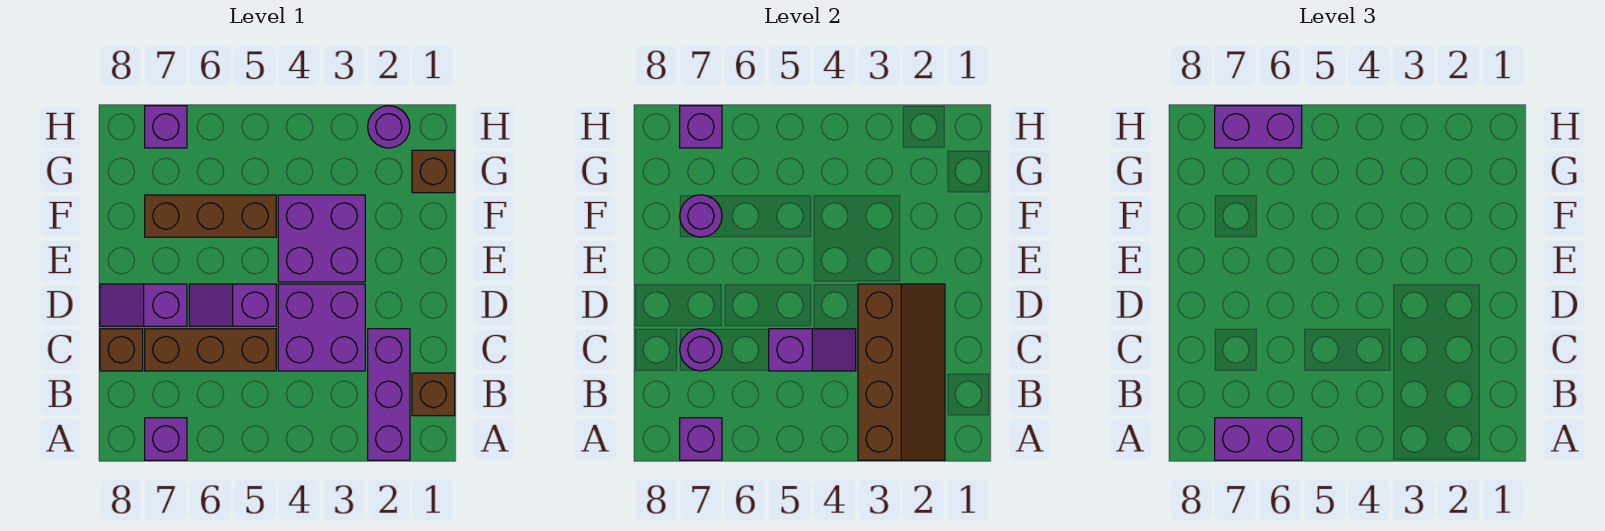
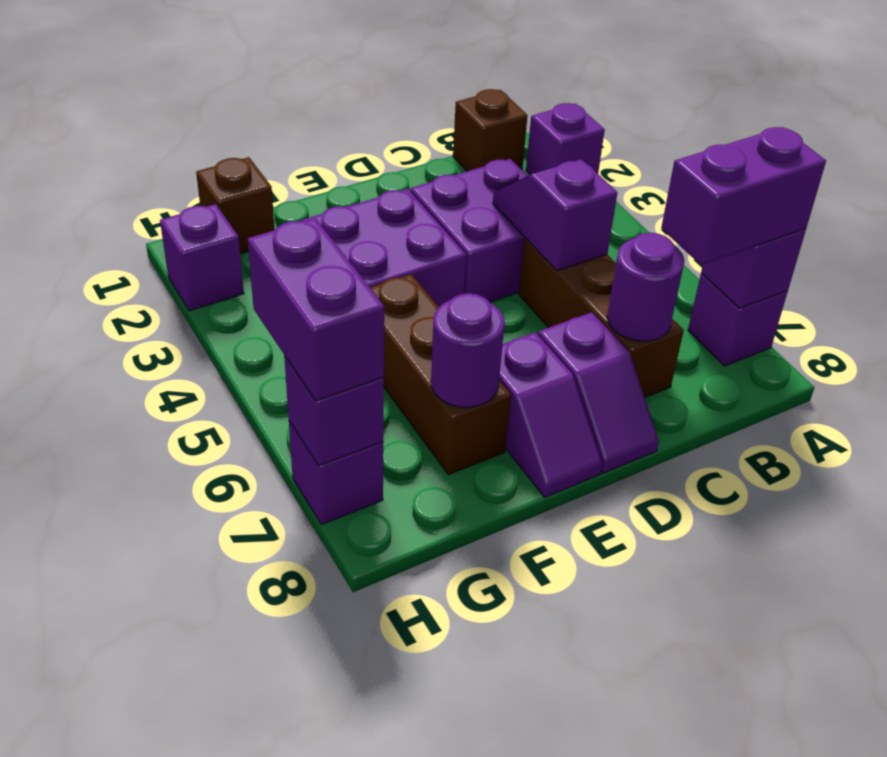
purple brick A2:C2 level 1 -> purple brick A2 level 1
brown slope A2:D3 level 2 top 3 -> none
purple brick A6:A7 level 3 -> purple brick A7:B7 level 3
brown brick C8 level 1 -> none
purple slope D5:D6 level 1 top 5 -> purple slope E7:E8 level 1 top 7
purple round brick H2 level 1 -> purple brick H2 level 1

